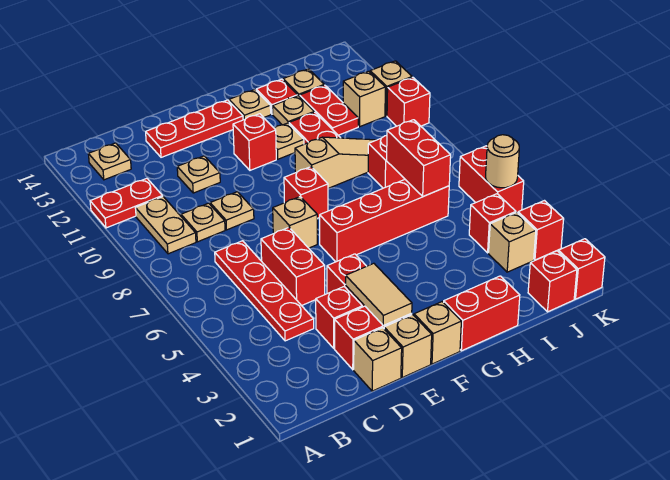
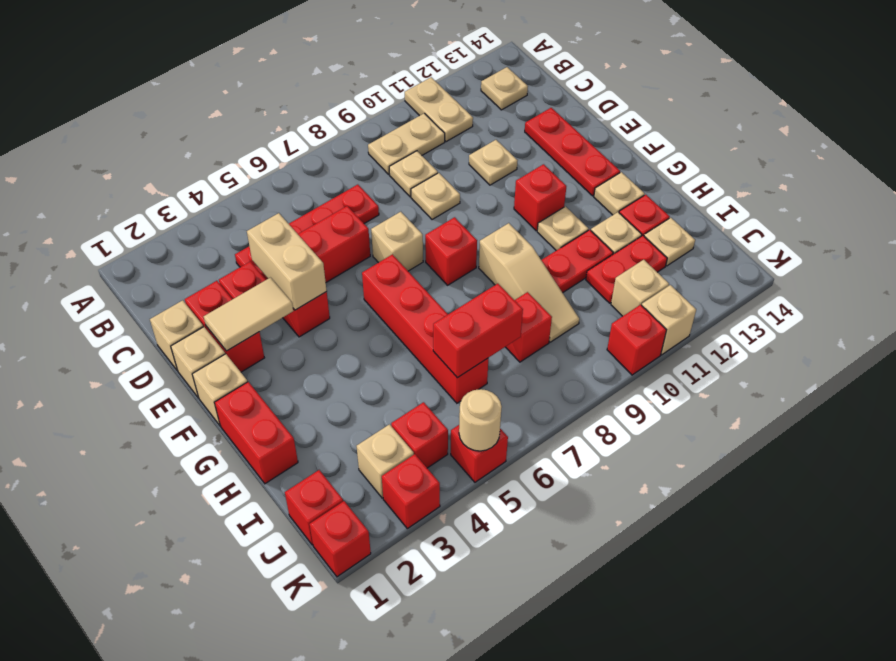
red plate A11:B11 level 1 -> tan plate A11:B11 level 1
none -> tan brick D4:E4 level 2
red brick K5:K6 level 1 -> red brick K5 level 1

